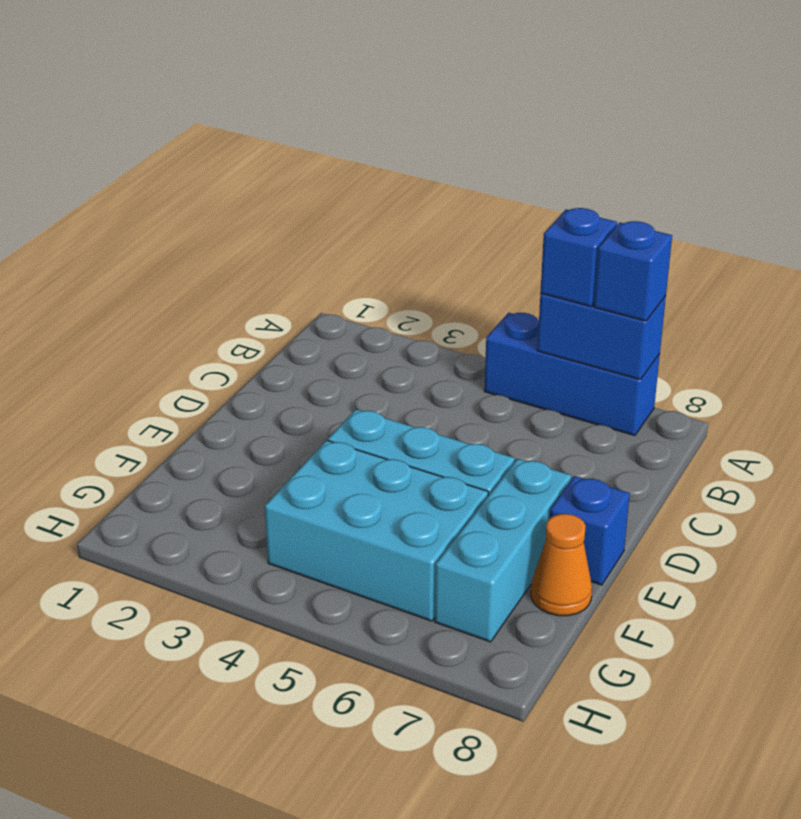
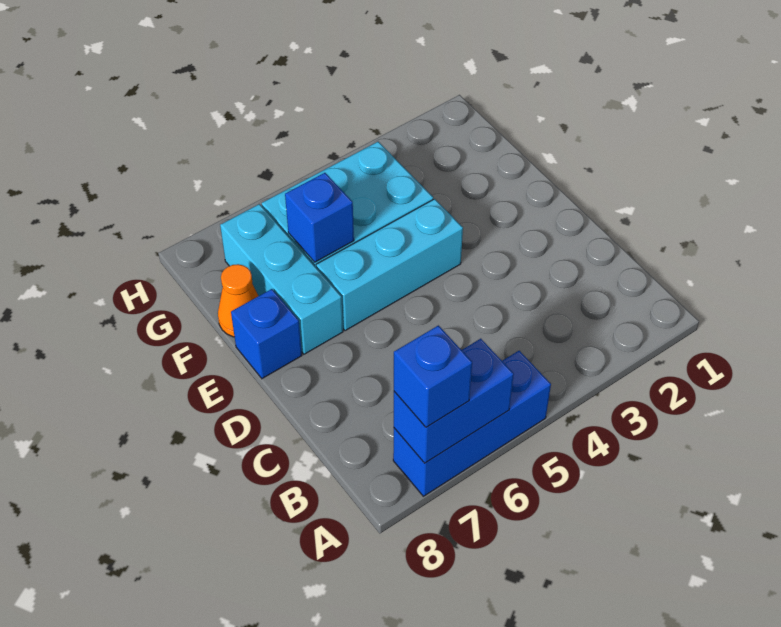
blue brick A6 level 3 -> blue brick F6 level 2

